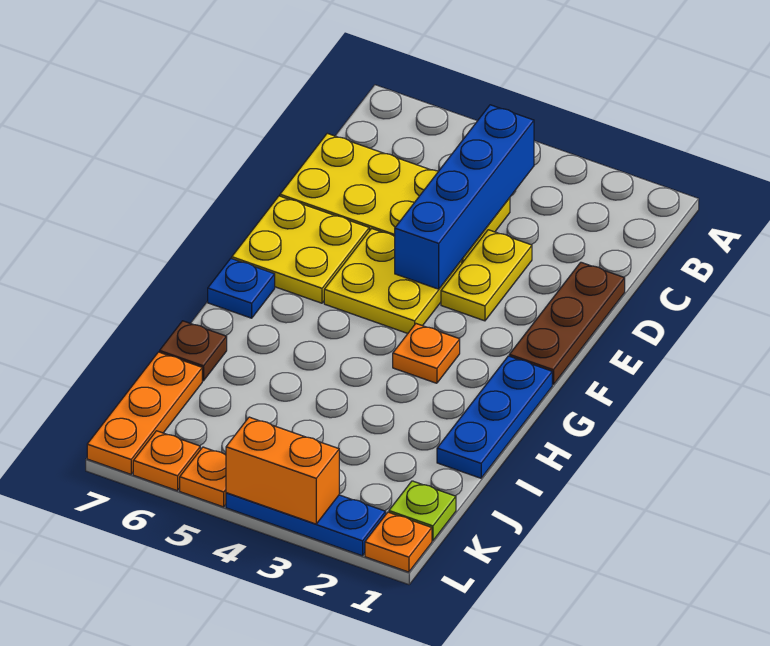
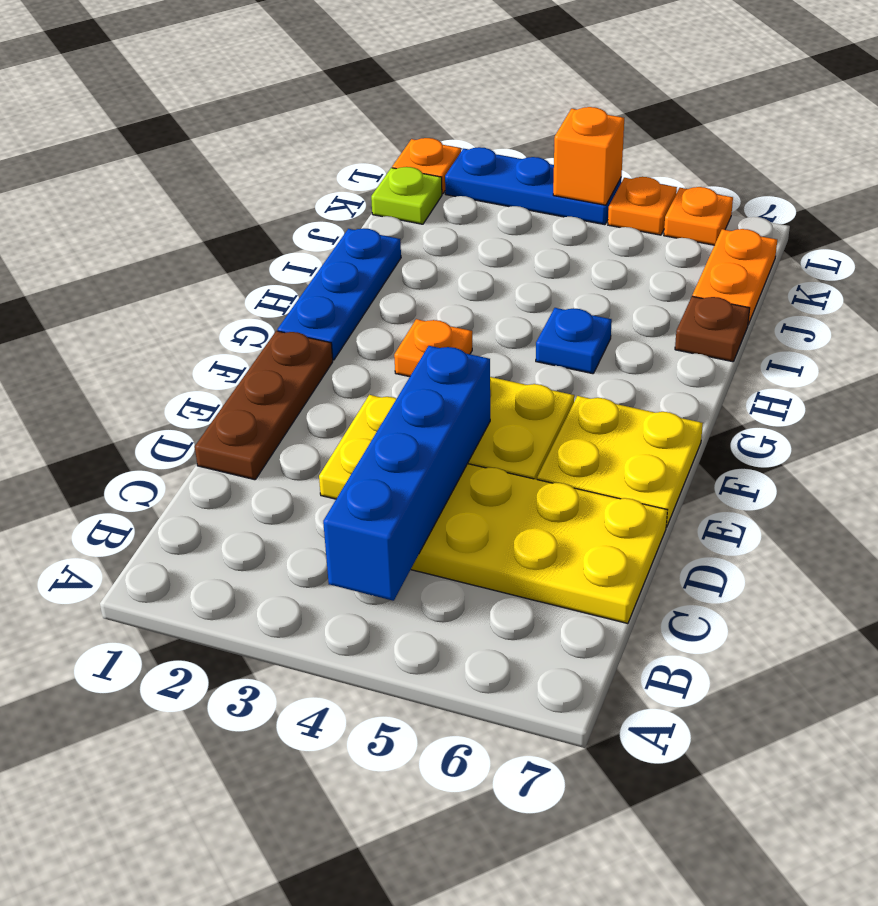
blue plate G7 level 1 -> blue plate H5 level 1
orange plate J7:L7 level 1 -> orange plate J7:K7 level 1
orange brick L3:L4 level 2 -> orange brick L4 level 2

